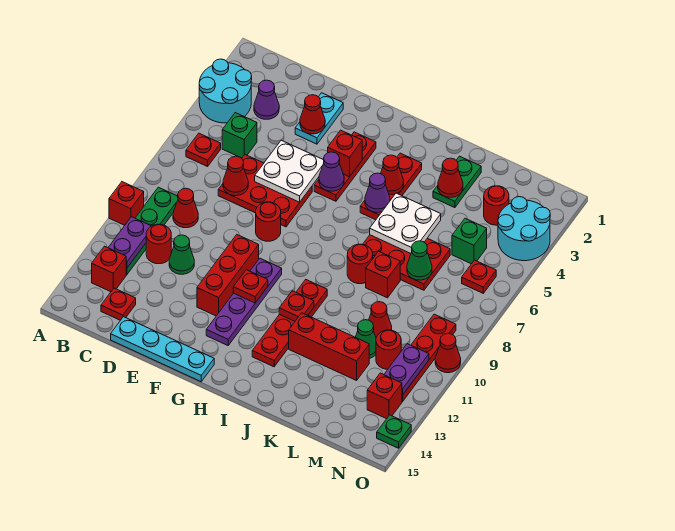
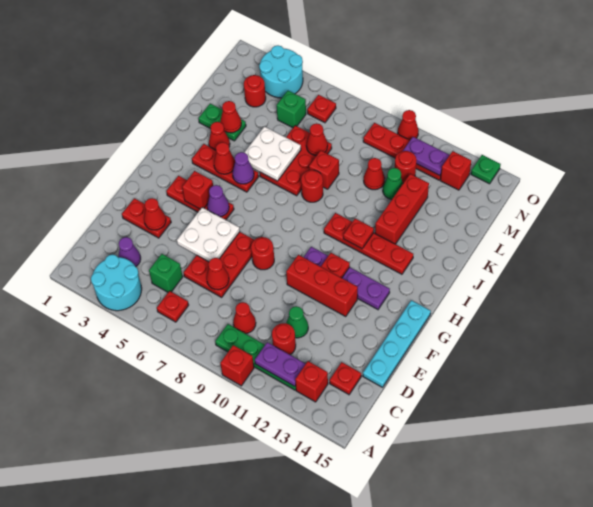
cyan plate E2:E3 level 1 -> red plate E2:E3 level 1
none -> red cone J3 level 1
green cone L7 level 2 -> red cone L7 level 2

